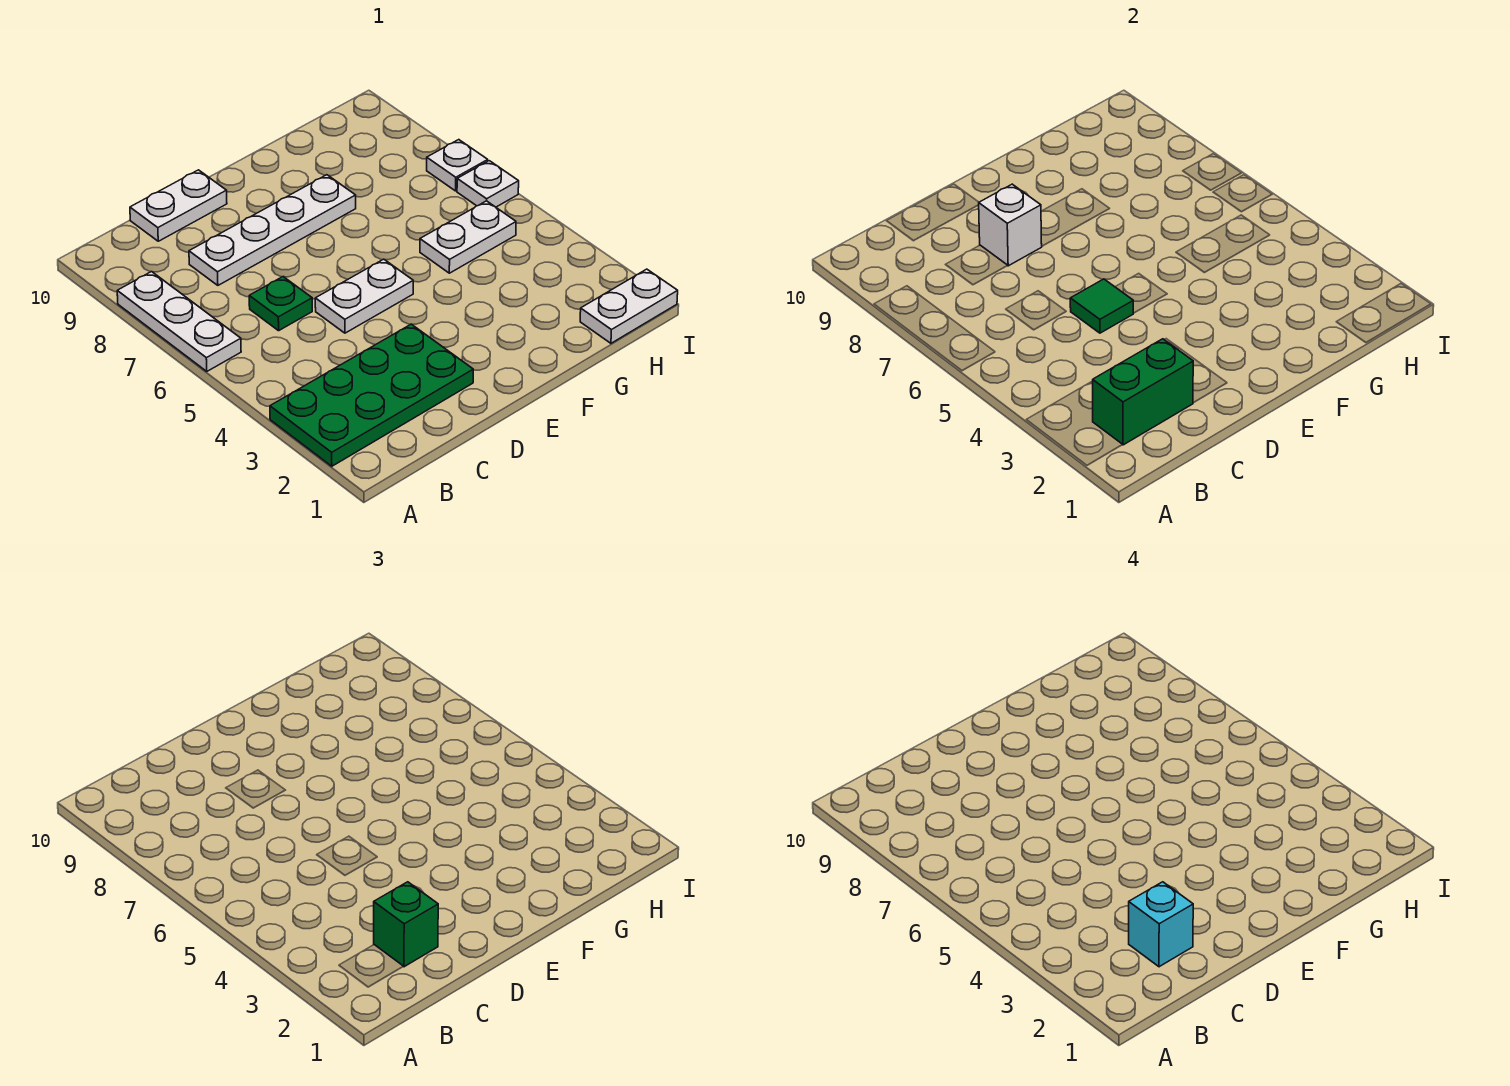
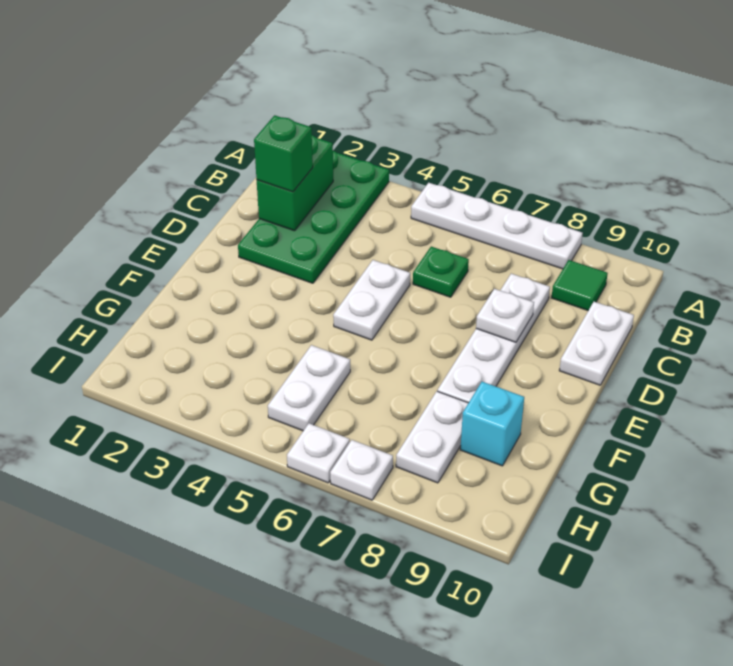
white plate A6:A8 level 1 -> white plate A5:A8 level 1
cyan brick C2 level 4 -> cyan brick G9 level 1
green tile D5 level 2 -> green tile B9 level 1
white brick D8 level 2 -> white plate D8 level 2
white plate H1:I1 level 1 -> white plate G8:H8 level 1

